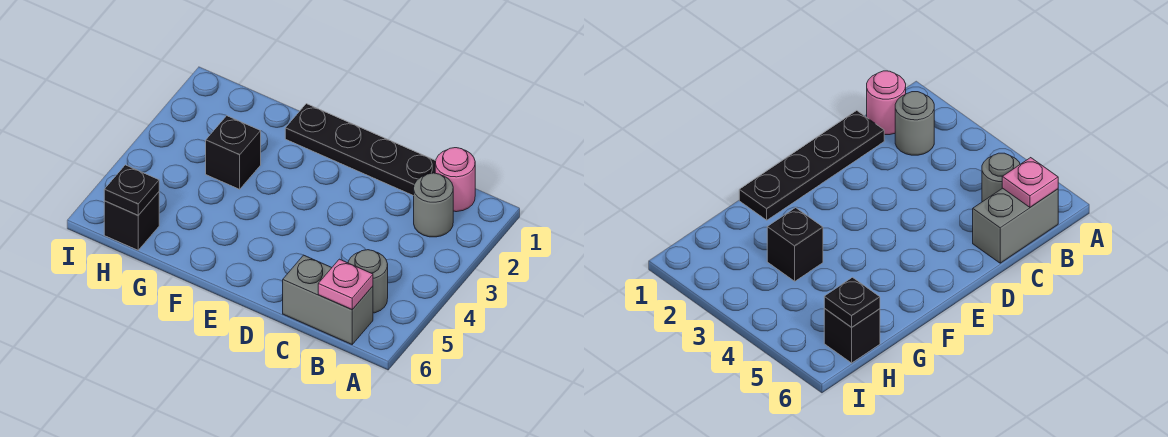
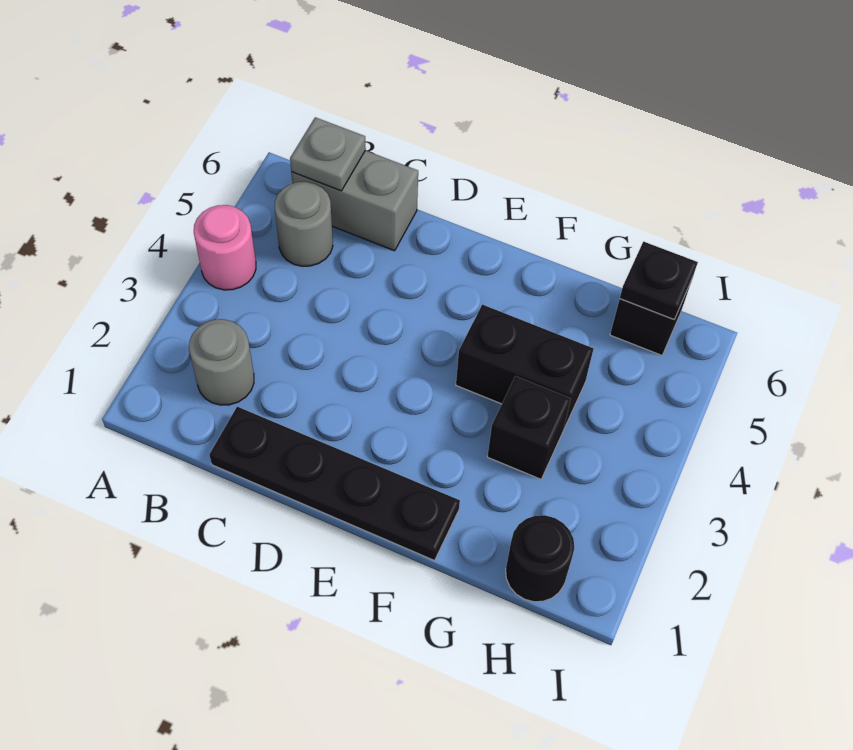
pink round brick B1 level 1 -> pink round brick A4 level 1
pink plate B6 level 2 -> grey plate B6 level 2
none -> black brick F4:G4 level 1
none -> black round brick H1 level 1

